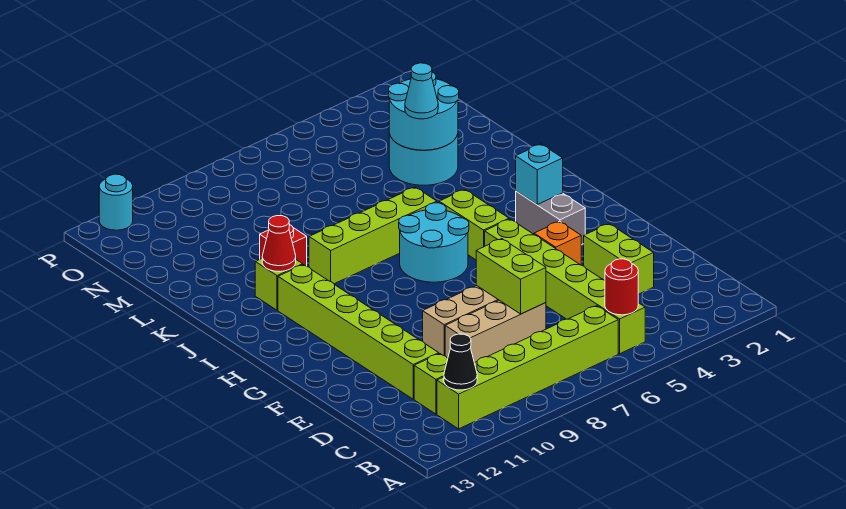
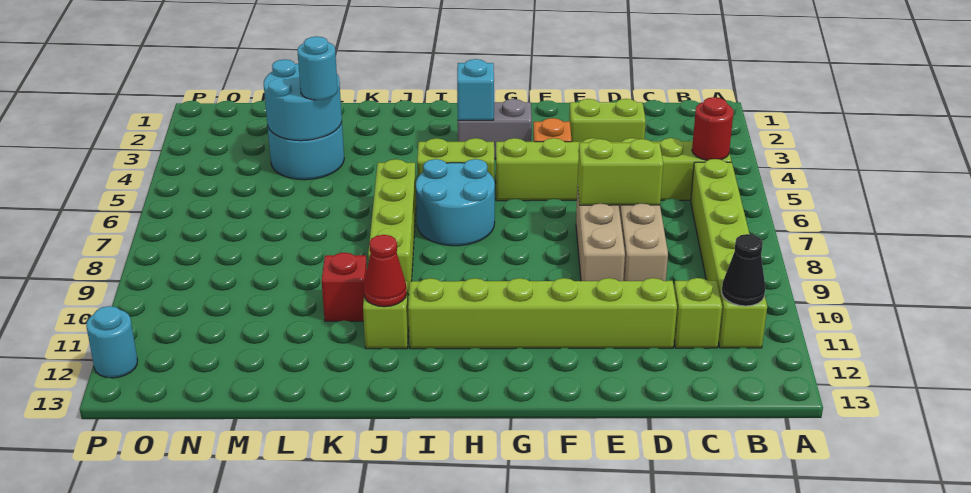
cyan cone L4 level 3 -> cyan round brick L4 level 3

